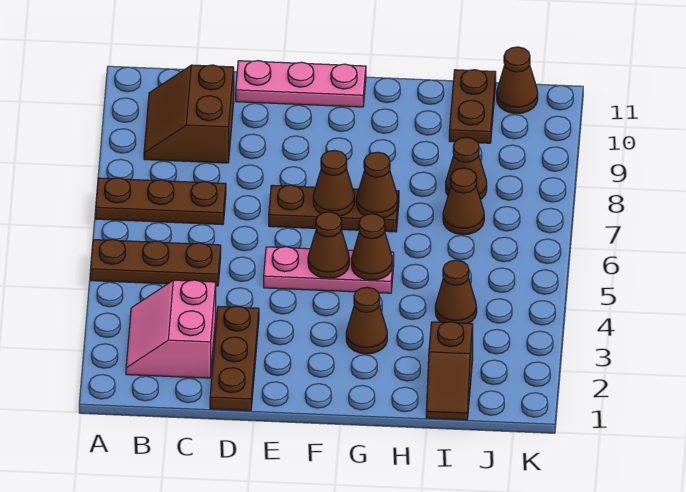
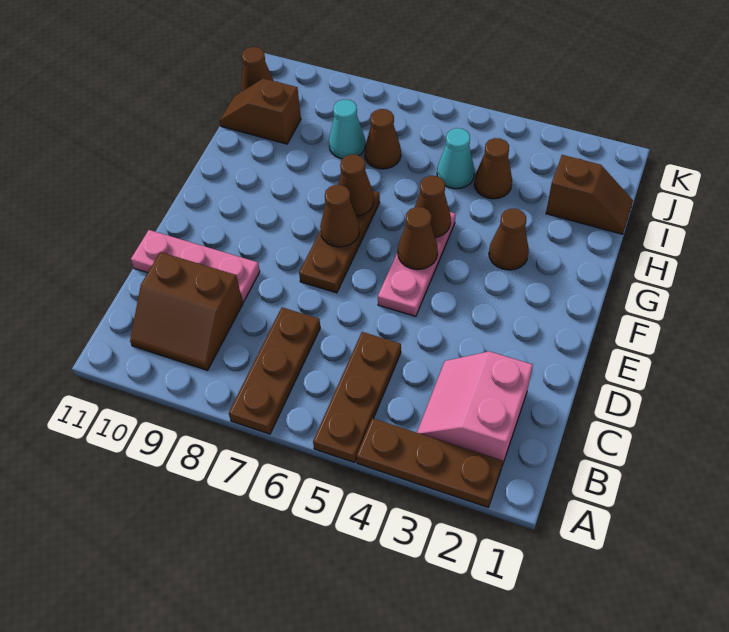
pink slope B2:C3 level 1 top C -> pink slope B2:C3 level 1 top 2
brown plate D1:D3 level 1 -> brown plate A2:A4 level 1
pink plate D11:F11 level 1 -> pink plate D9:D11 level 1
none -> cyan cone I5 level 1
brown cone I8 level 1 -> cyan cone I8 level 1
brown plate I10:I11 level 1 -> brown slope I10:I11 level 1 top 10

